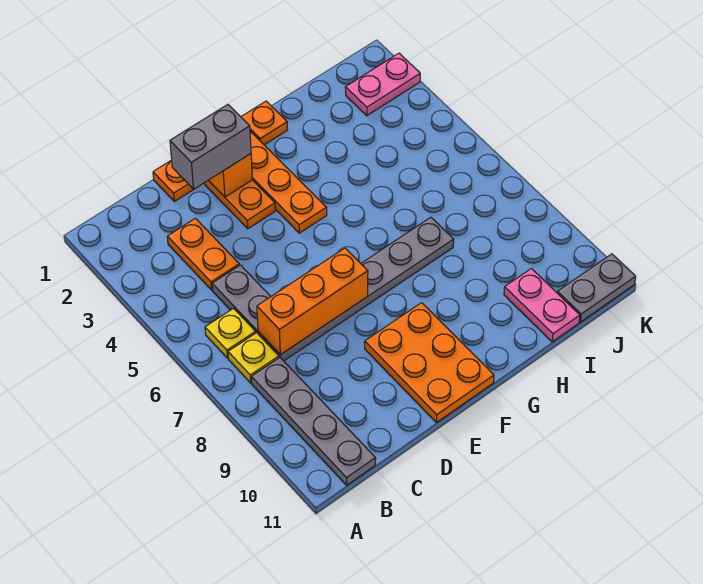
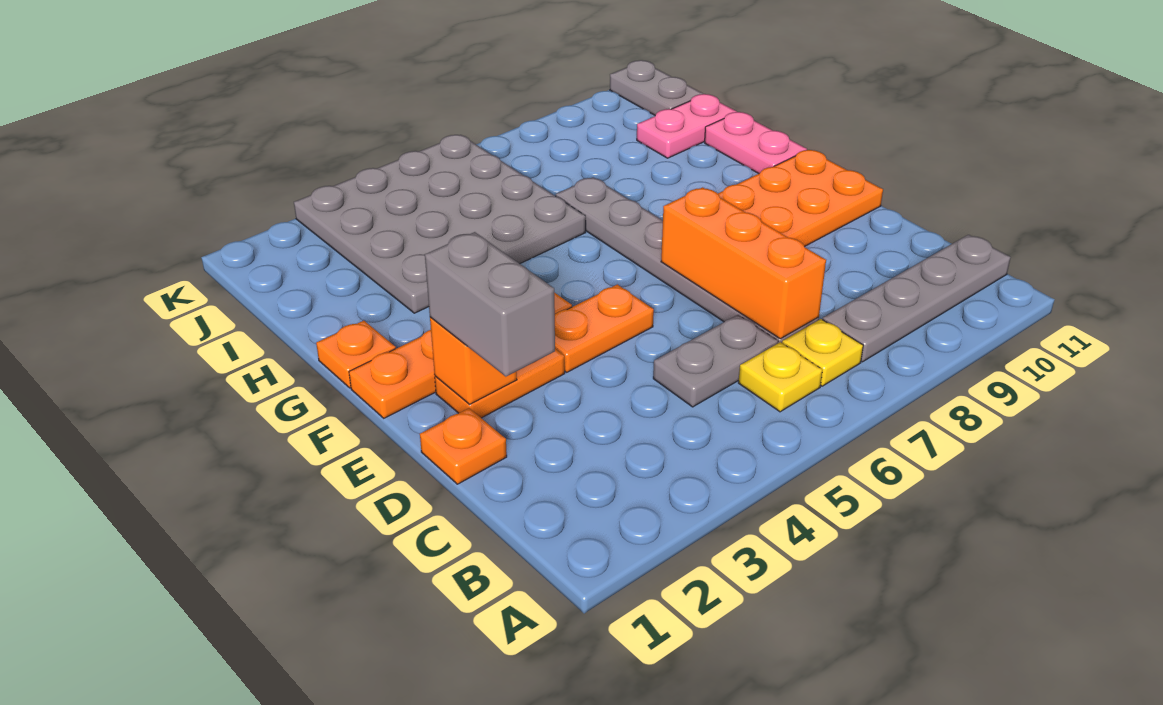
orange plate C3:C4 level 1 -> orange plate E4:E5 level 1
none -> grey plate H3:K6 level 1
pink plate J2:K2 level 1 -> pink plate G11:H11 level 1

